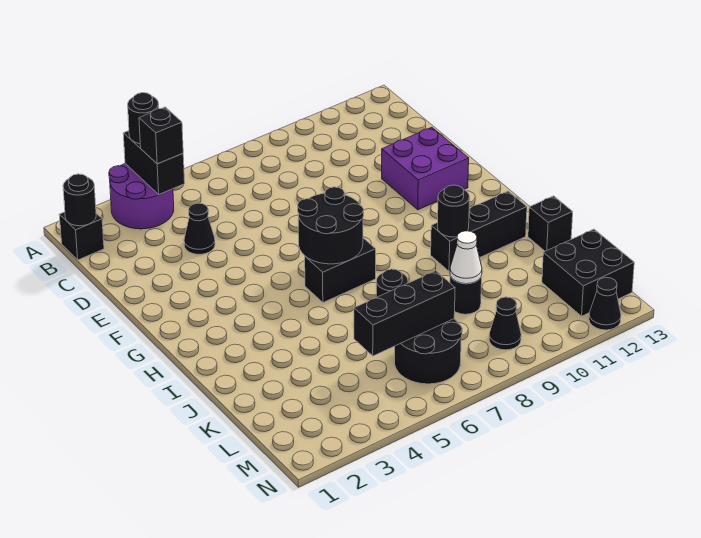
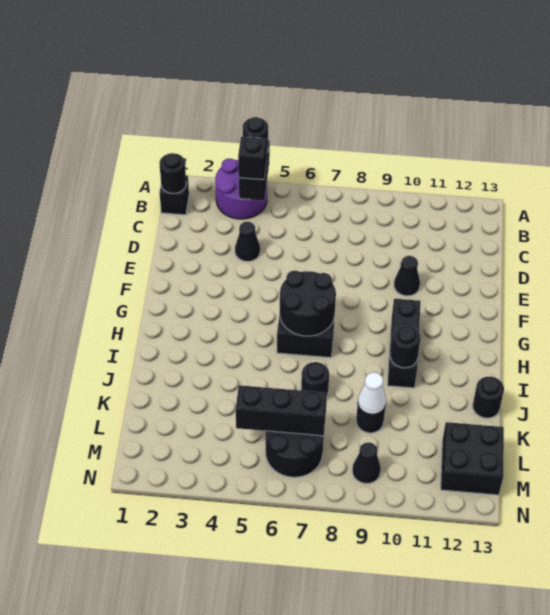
purple brick E11:F12 level 1 -> none
black brick I10:I12 level 1 -> black brick G10:I10 level 1
black brick J13 level 1 -> black round brick J13 level 1
black cone N12 level 1 -> black cone E10 level 1

